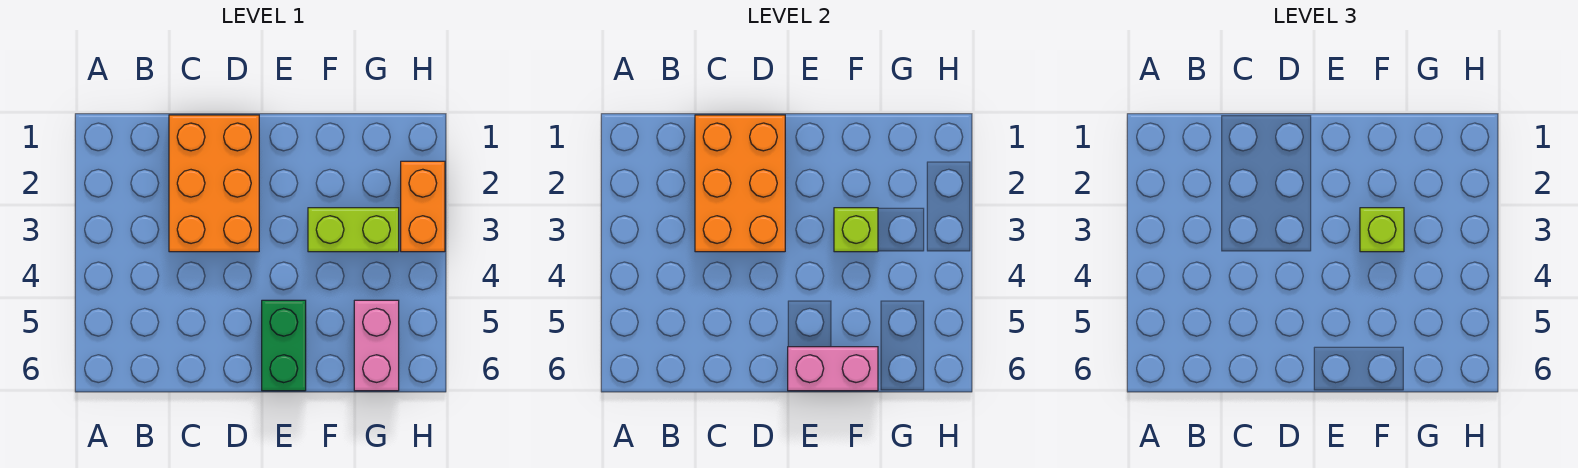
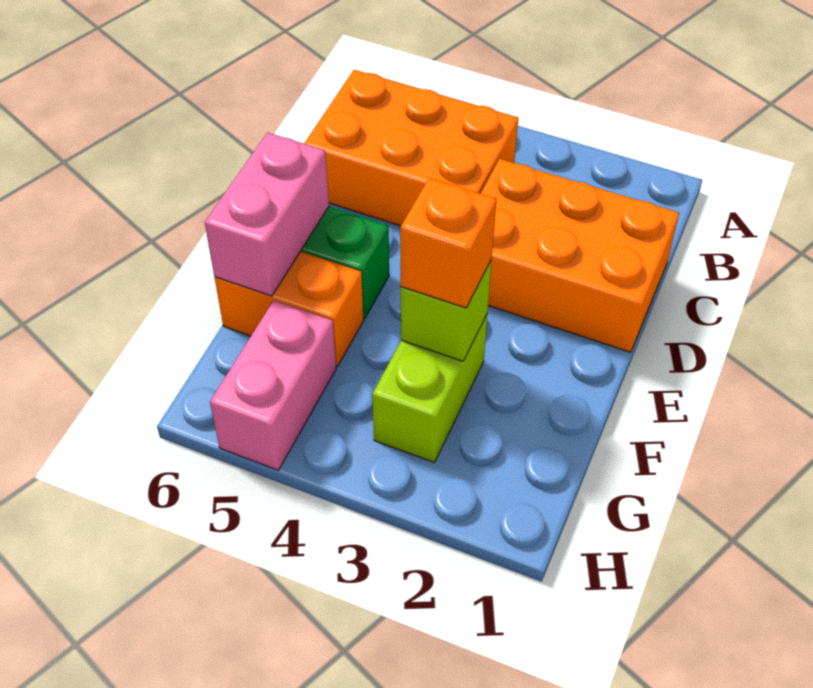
orange brick C1:D3 level 2 -> orange brick B4:C6 level 1
lime brick F3 level 3 -> orange brick F3 level 3
pink brick G5:G6 level 1 -> pink brick G5:H5 level 1
orange brick H2:H3 level 1 -> orange brick F5:F6 level 1

